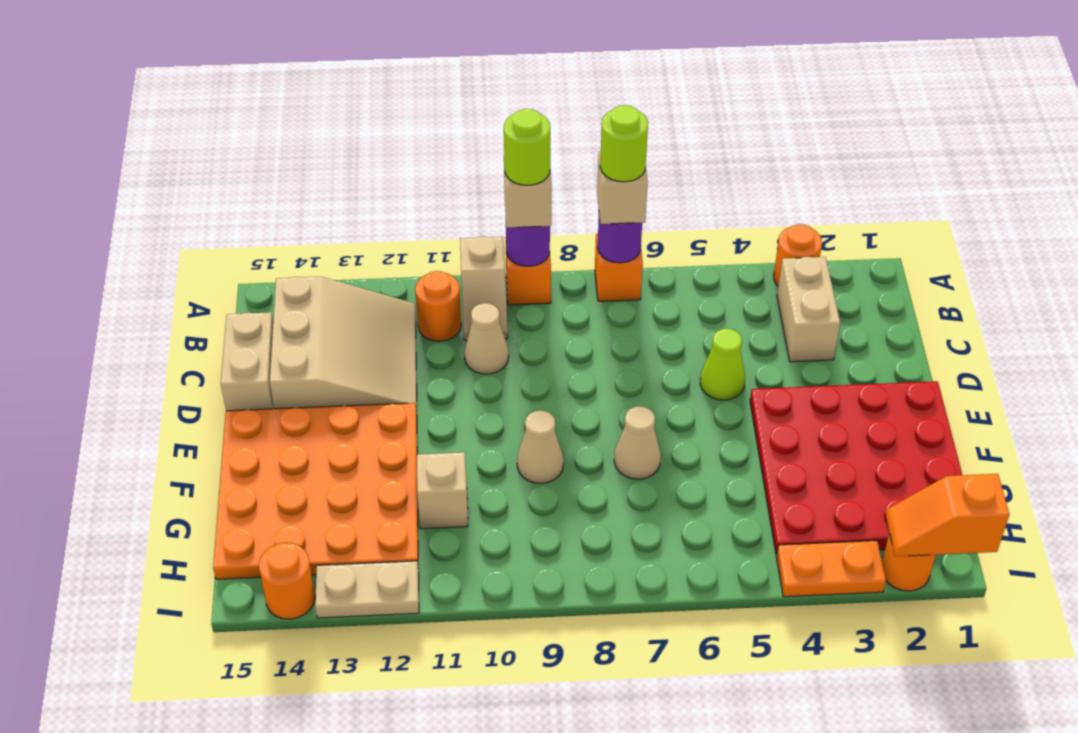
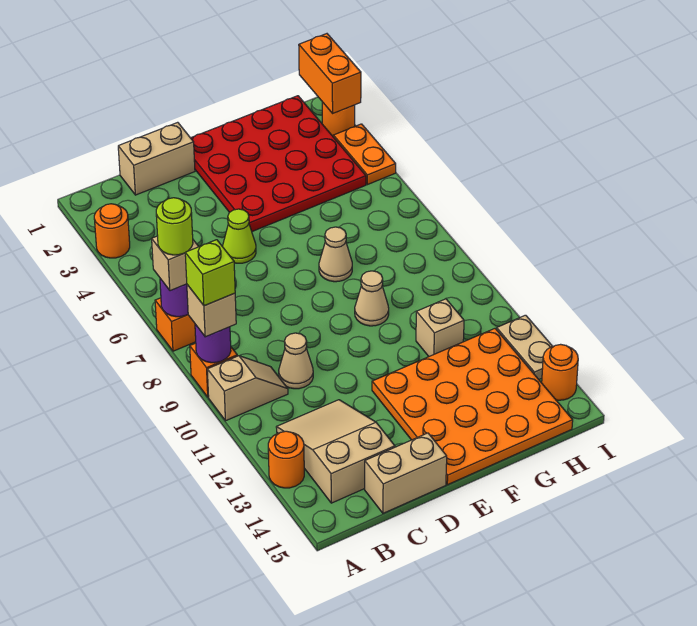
lime round brick A9 level 4 -> lime brick A9 level 4
tan brick B3:C3 level 1 -> tan brick C1:D1 level 1
orange round brick B11 level 1 -> orange round brick A13 level 1
tan slope B12:D14 level 1 top 14 -> tan slope B12:C14 level 1 top 14
orange slope I1:I2 level 2 top 1 -> orange brick I1:I2 level 2

